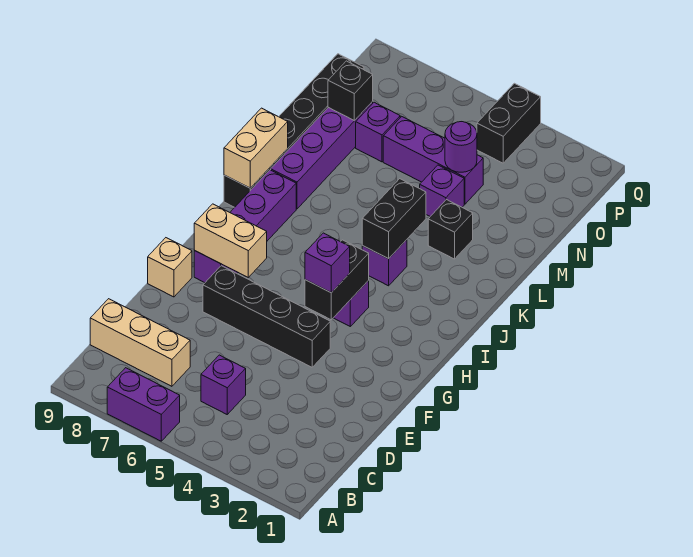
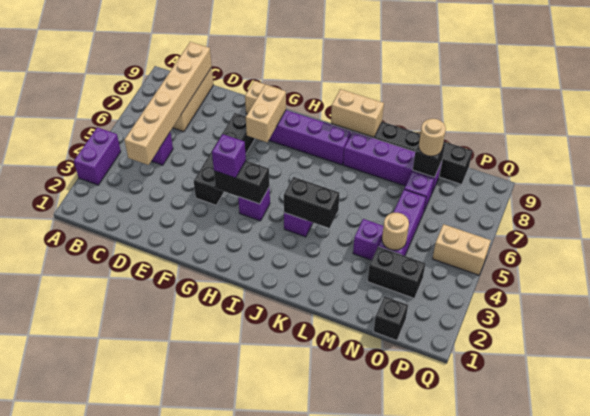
purple brick A6:A7 level 1 -> purple brick A3:A4 level 1
none -> tan brick C4:C9 level 2
black brick L3 level 1 -> black brick O1 level 1
purple round brick N4 level 2 -> tan round brick N4 level 2
none -> tan round brick N8 level 3
black brick P4:Q4 level 1 -> black brick N3:O3 level 1
none -> tan brick P5:Q5 level 1

